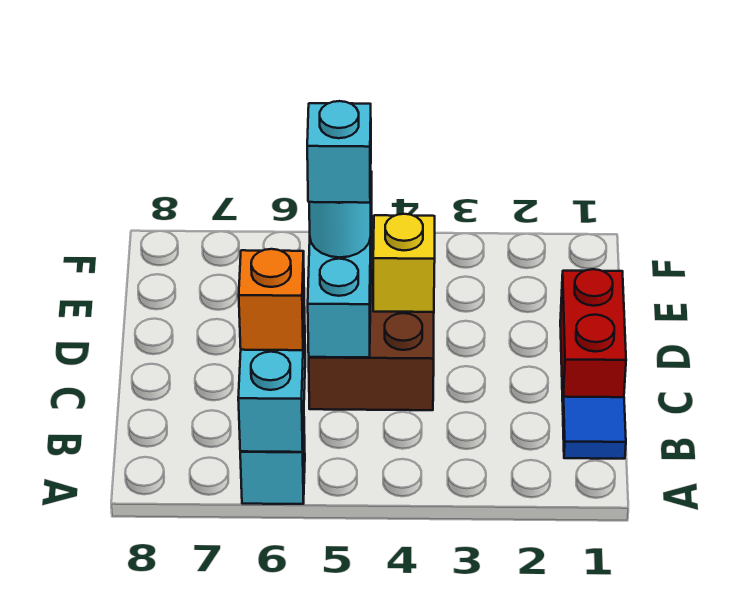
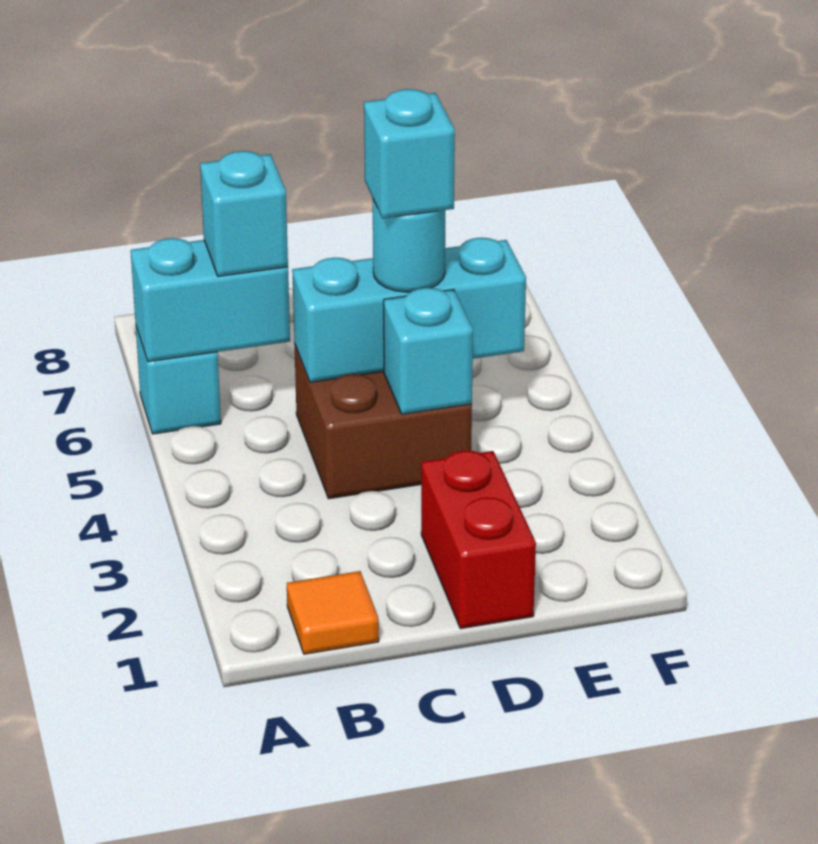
blue tile B1 level 1 -> orange tile B1 level 1
orange brick B6 level 3 -> cyan brick B6 level 3
red brick C1:D1 level 1 -> red brick D1:D2 level 1
yellow brick D4 level 2 -> cyan brick D4 level 2

